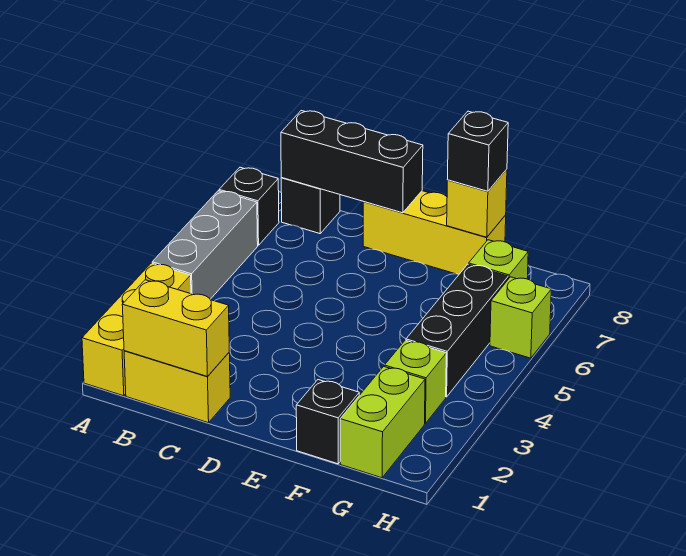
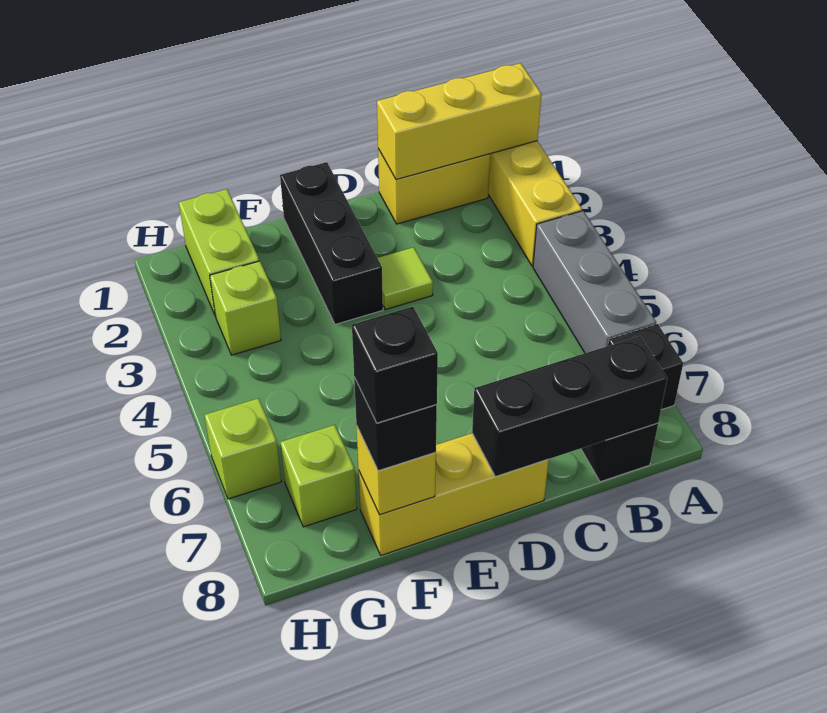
yellow brick B1:C1 level 2 -> yellow brick A1:C1 level 2
none -> lime tile D3 level 1
black brick F1 level 1 -> black brick F8 level 4
black brick G4:G6 level 1 -> black brick E1:E3 level 1

